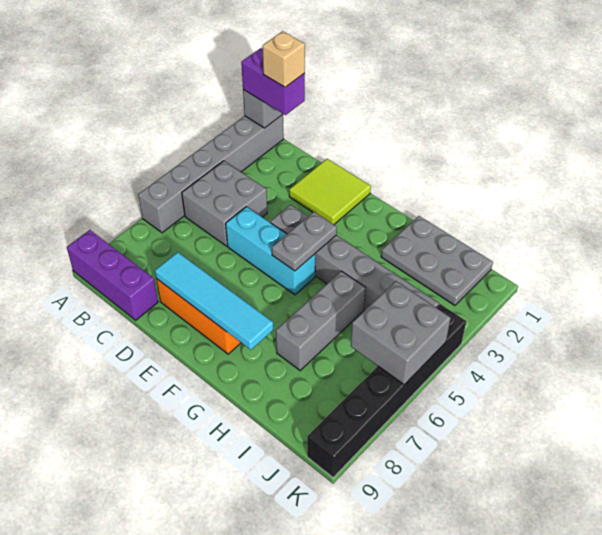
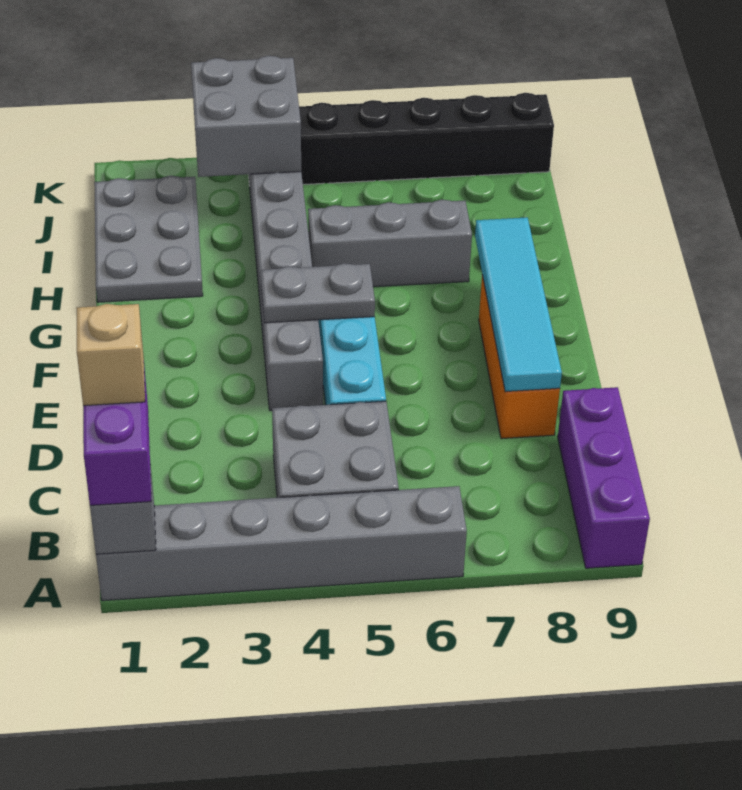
lime tile D1:E2 level 1 -> none
grey brick J5:K6 level 2 -> grey brick J3:K4 level 2

